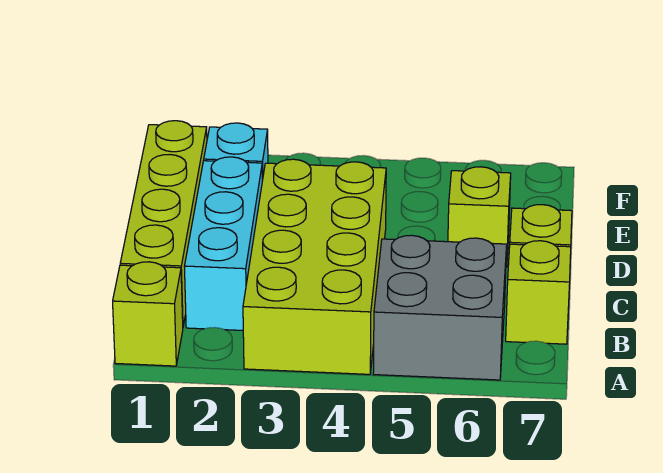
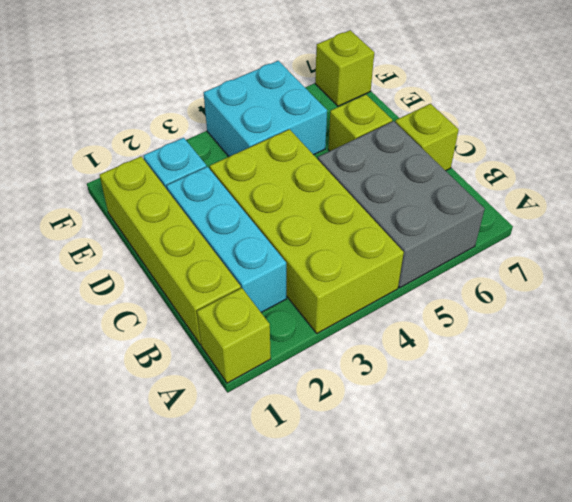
grey brick A5:B6 level 1 -> grey brick A5:C6 level 1
lime brick B7 level 1 -> lime brick F7 level 1
none -> cyan brick E4:F5 level 1

